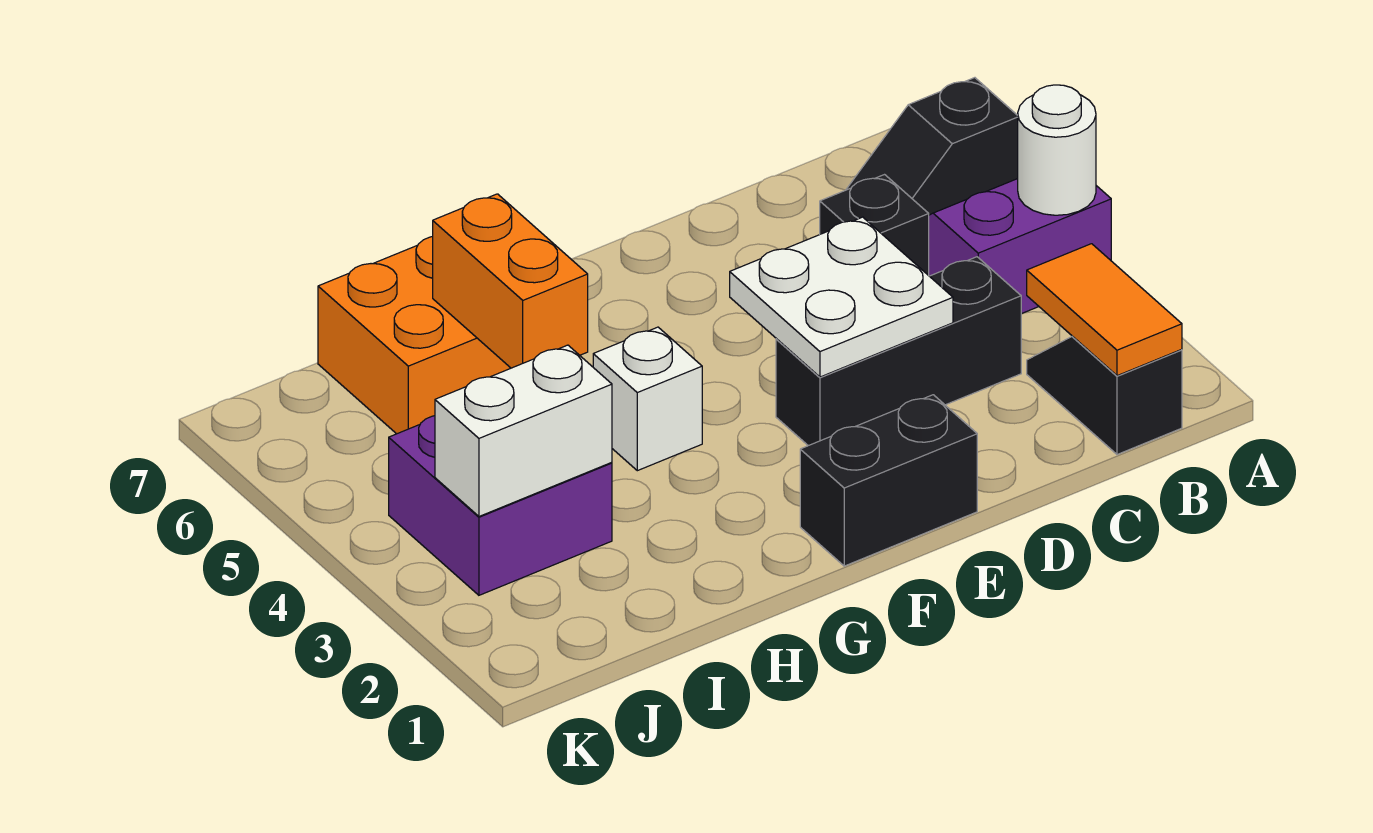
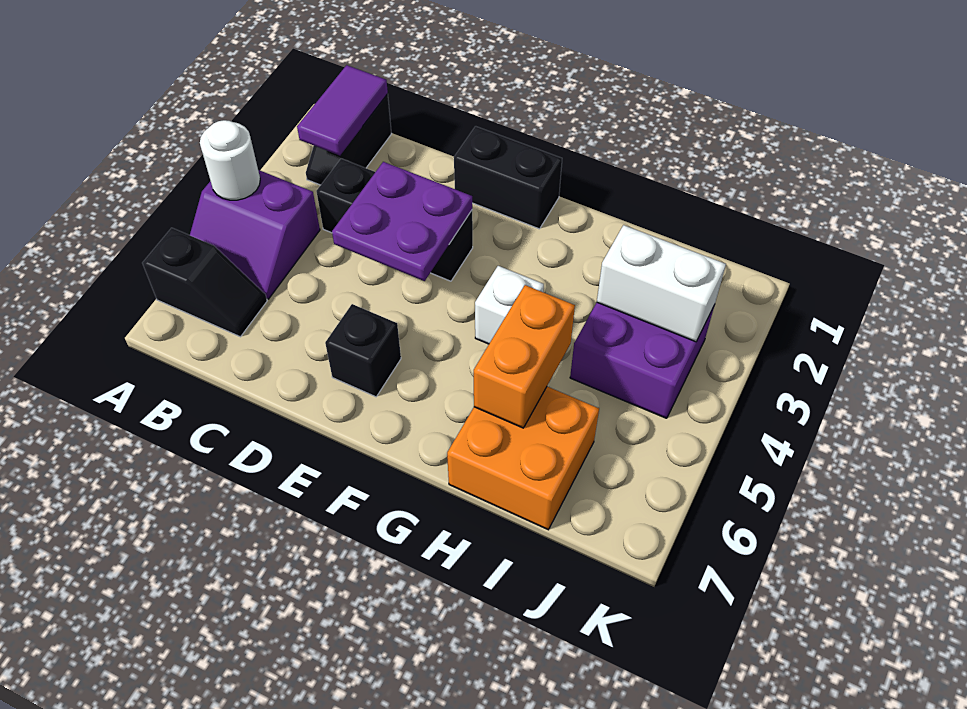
orange tile B1:B2 level 2 -> purple tile B1:B2 level 2
black brick C5 level 1 -> black brick E6 level 1
white plate D3:E4 level 2 -> purple plate D3:E4 level 2

